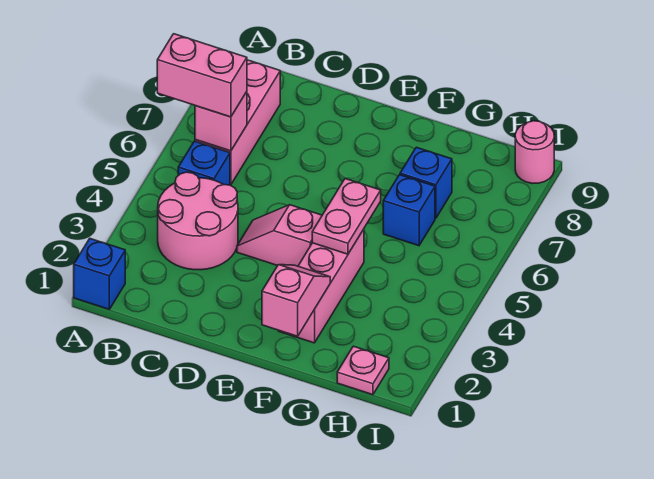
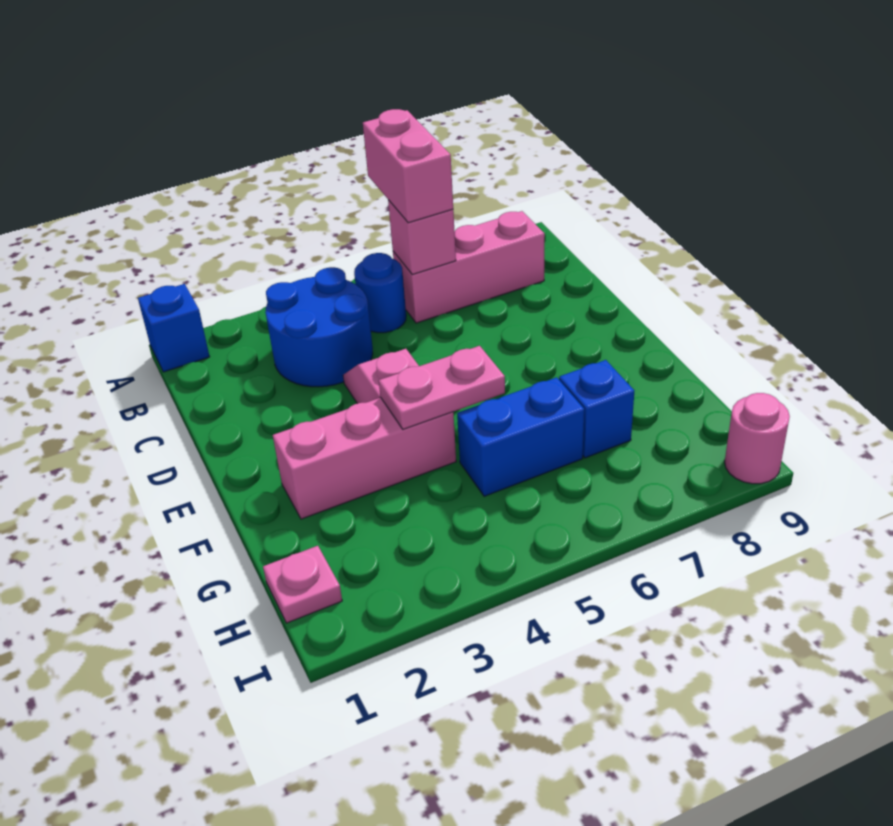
pink round brick B3:C4 level 1 -> blue round brick B3:C4 level 1
blue brick B5 level 1 -> blue round brick B5 level 1
pink slope F1:F2 level 2 top 1 -> none
blue brick G6 level 1 -> blue brick G5:G6 level 1

